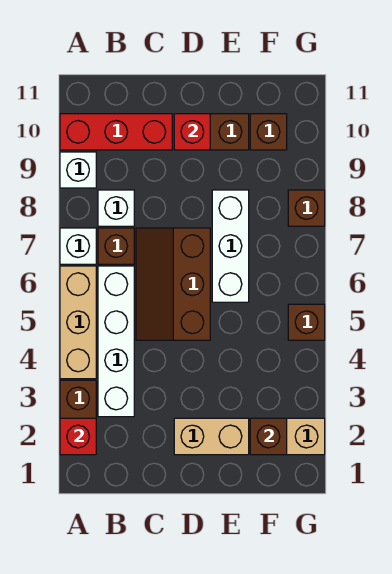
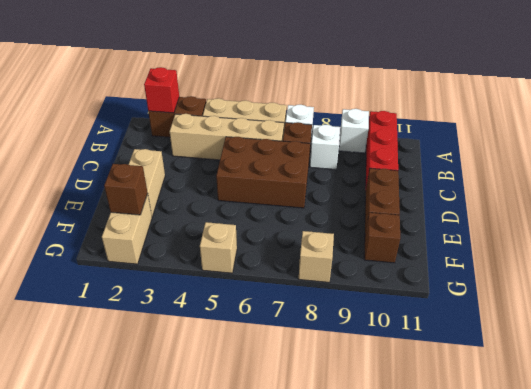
white brick B3:B6 level 1 -> tan brick B3:B6 level 1
brown slope C5:D7 level 1 top D -> brown brick C5:D7 level 1
red brick D10 level 2 -> none
white brick E6:E8 level 1 -> none
brown brick G5 level 1 -> tan brick G5 level 1
brown brick G8 level 1 -> tan brick G8 level 1

